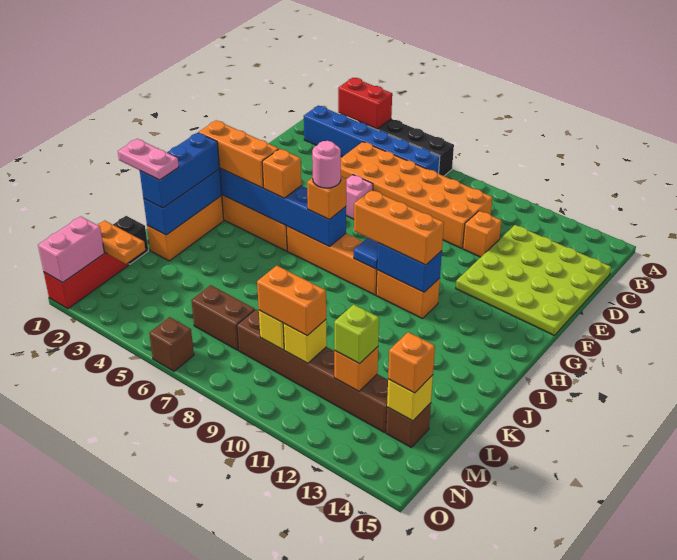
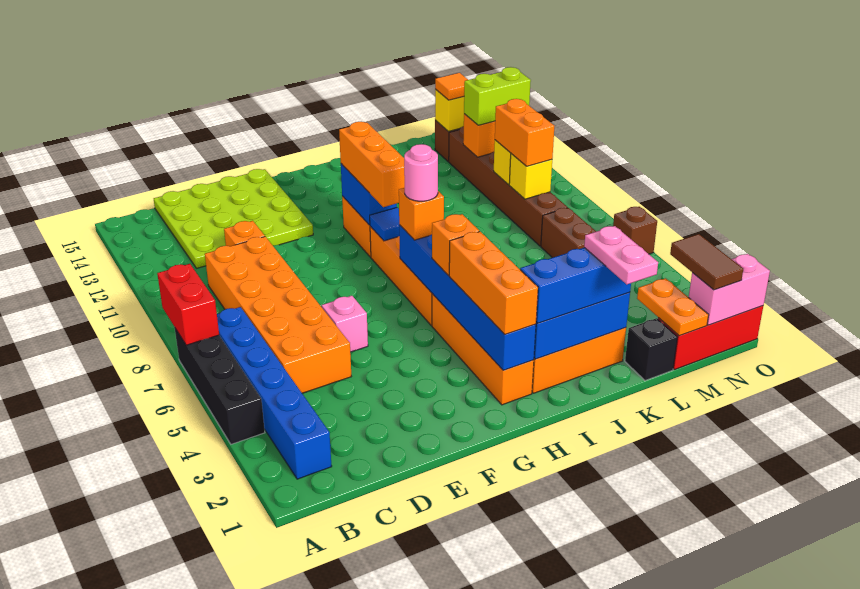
red brick A3:A4 level 2 -> red brick A7:A8 level 2
lime brick M12 level 3 -> lime brick M12:N12 level 3
orange brick M14 level 3 -> orange tile M14 level 3
none -> brown tile N1:N2 level 3

